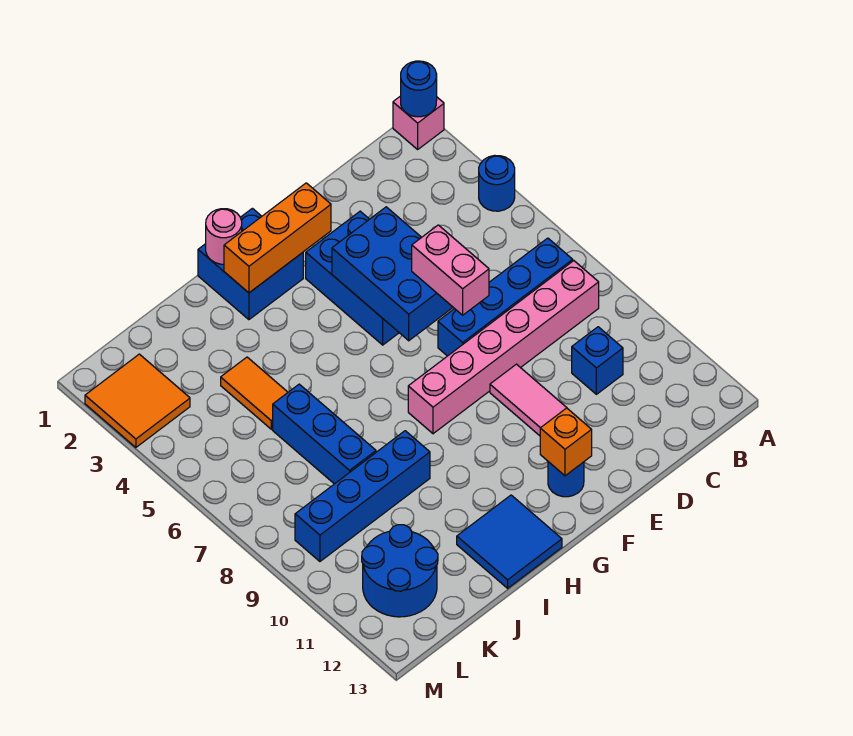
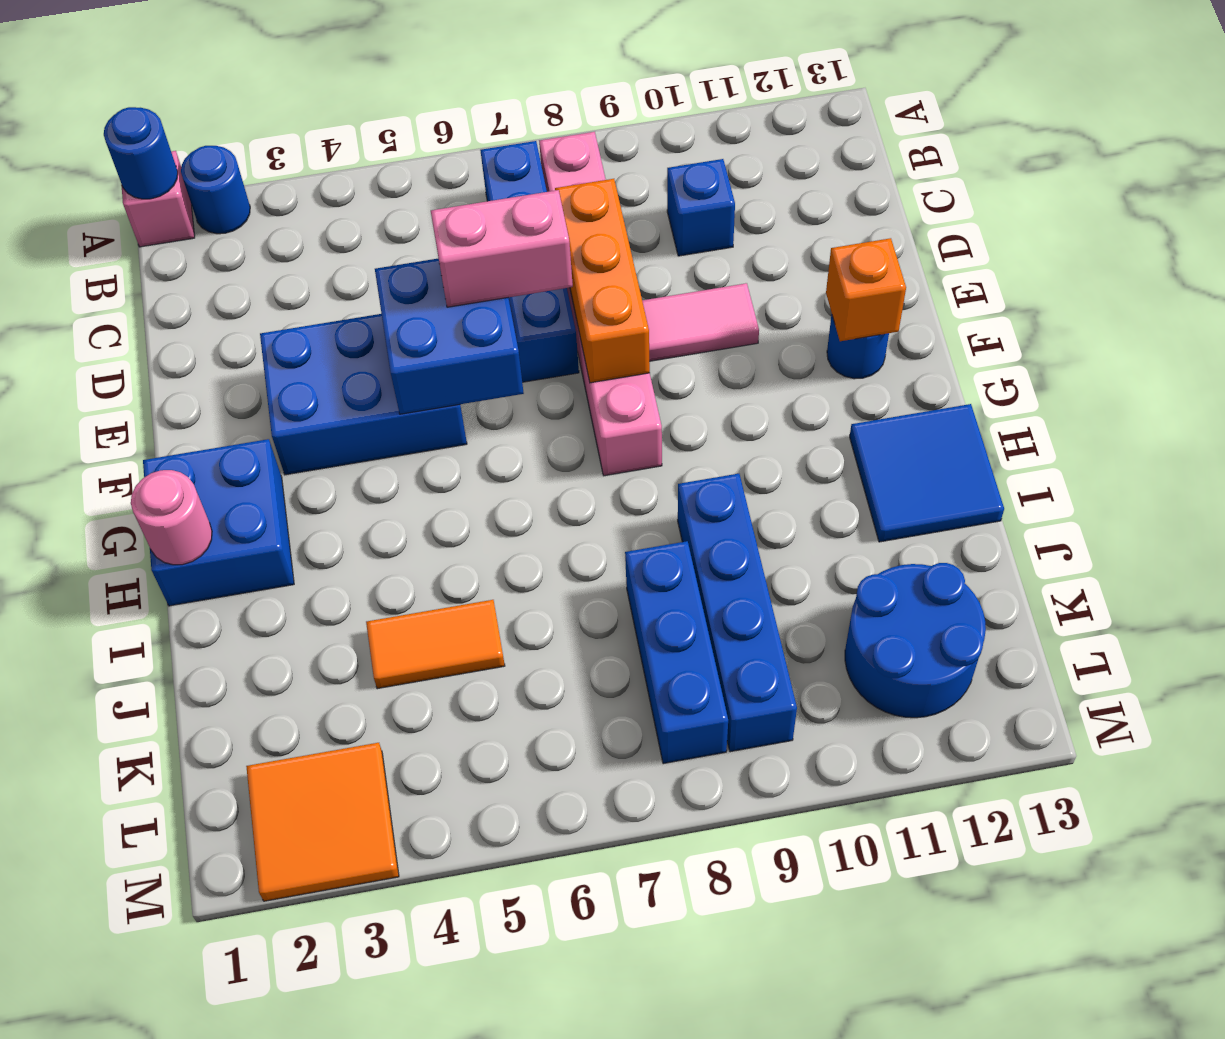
blue round brick A4 level 1 -> blue round brick A2 level 1
blue brick E4:F6 level 2 -> blue brick E5:F6 level 2
orange brick F2:H2 level 2 -> orange brick D8:F8 level 2
blue brick J6:J8 level 1 -> blue brick J8:L8 level 1

